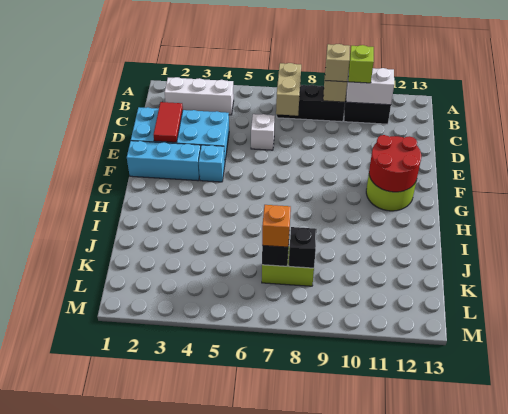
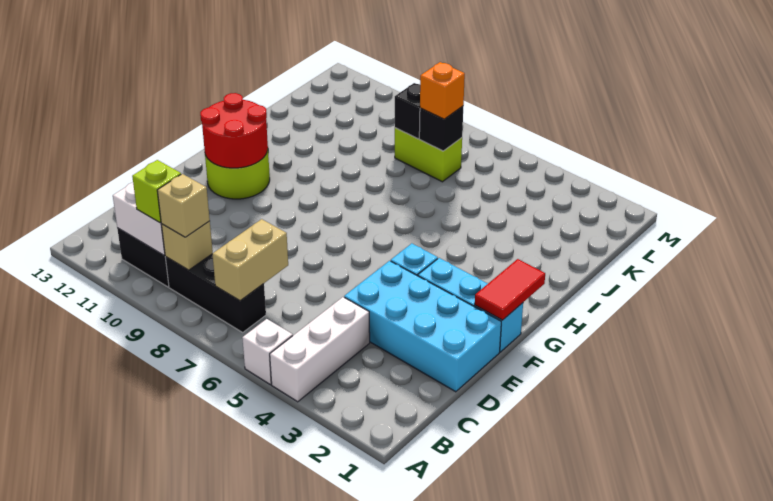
white brick B2:B4 level 1 -> white brick A4:C4 level 1
red tile D2:E2 level 2 -> red tile F1:G1 level 2
white brick D6 level 1 -> white brick A5 level 1

